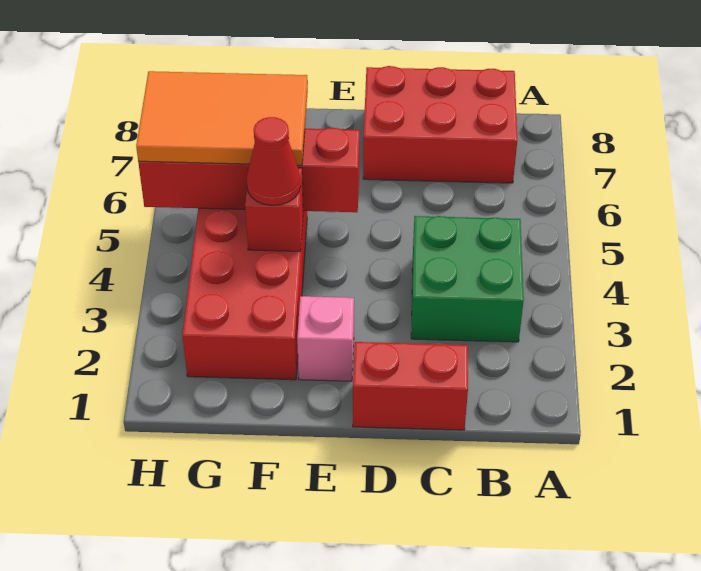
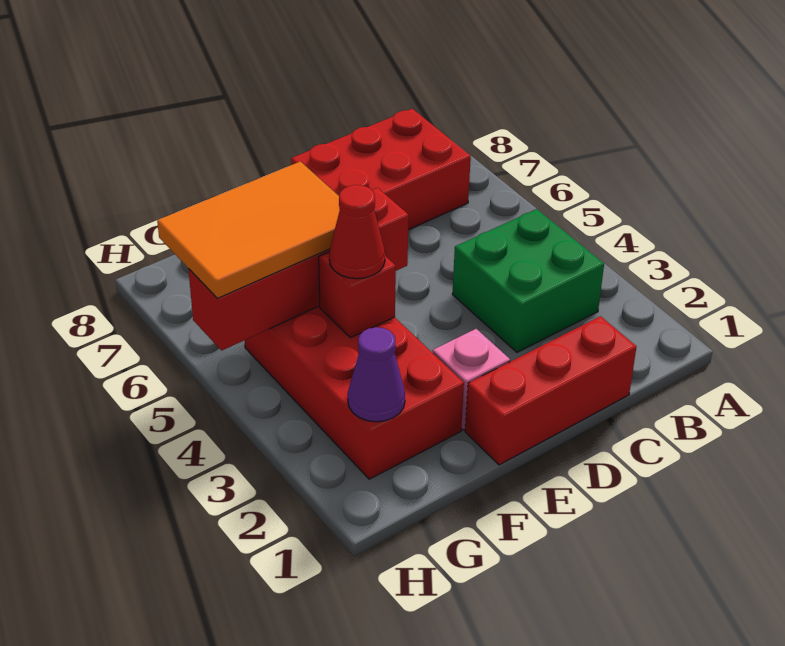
red brick C1:D1 level 1 -> red brick C1:E1 level 1
none -> purple cone G2 level 2

